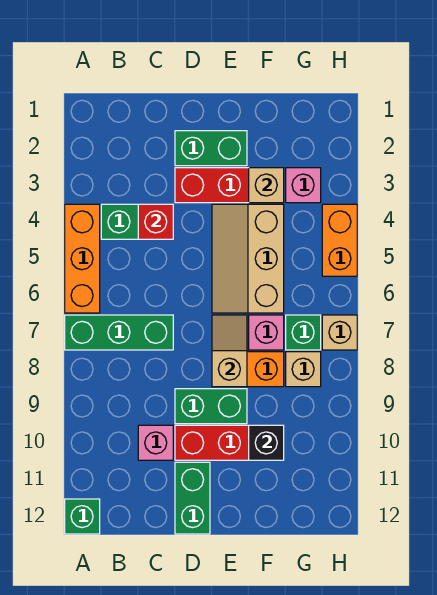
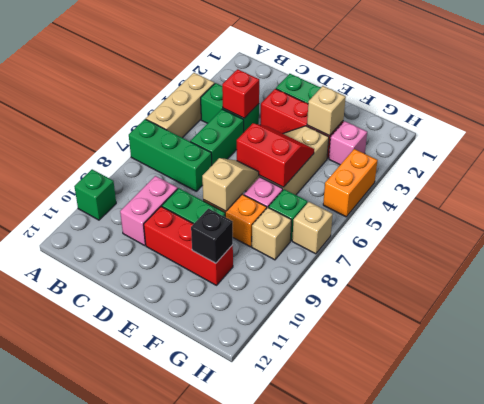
orange brick A4:A6 level 1 -> tan brick A4:A6 level 1
green brick A12 level 1 -> green brick A10 level 1
pink brick C10 level 1 -> pink brick C9:C10 level 1
green brick D11:D12 level 1 -> green brick C5:C6 level 1
none -> red slope E5:F6 level 2 top 6

